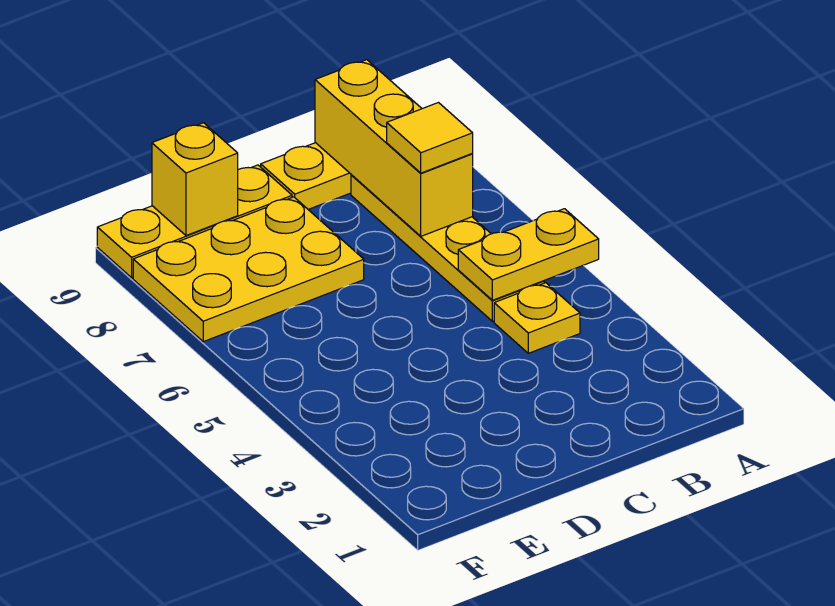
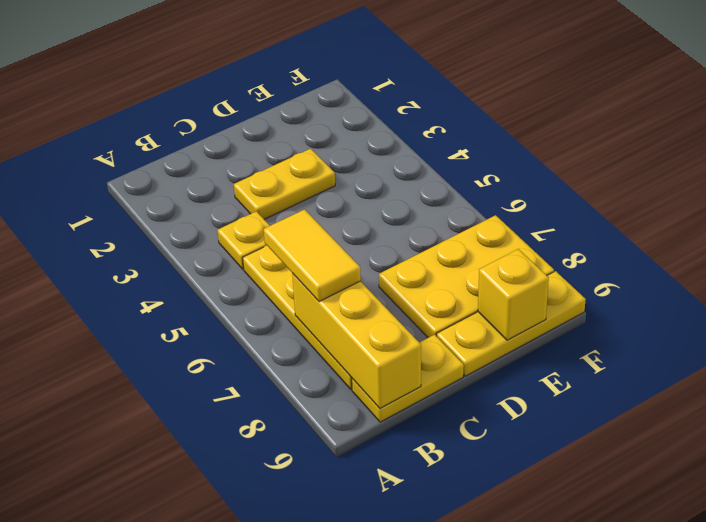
yellow plate A5:B5 level 2 -> yellow plate C3:D3 level 1
yellow tile B7 level 3 -> yellow tile B6:B7 level 3

